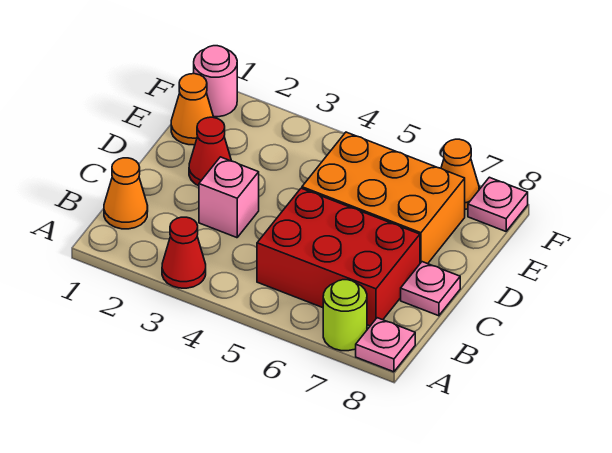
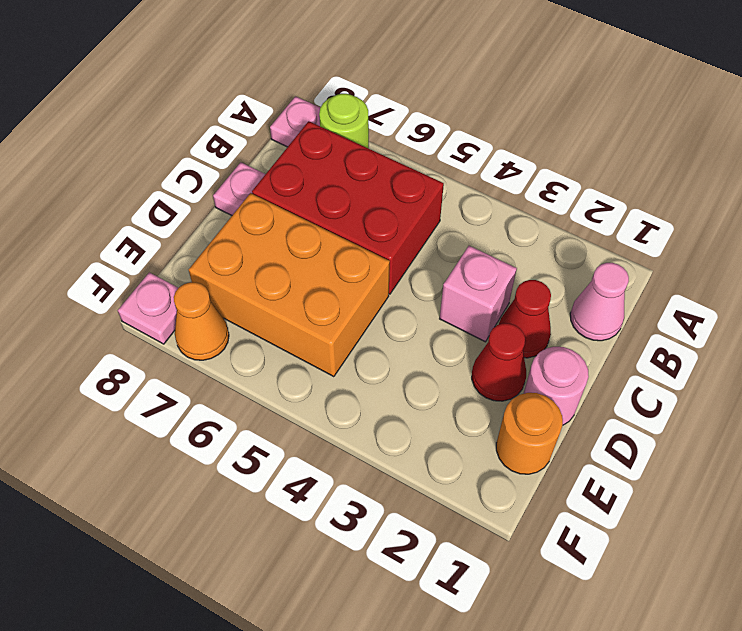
red cone A3 level 1 -> red cone C2 level 1
orange cone B1 level 1 -> pink cone B1 level 1
orange cone E1 level 1 -> orange round brick E1 level 1
pink round brick F1 level 1 -> pink round brick D1 level 1

